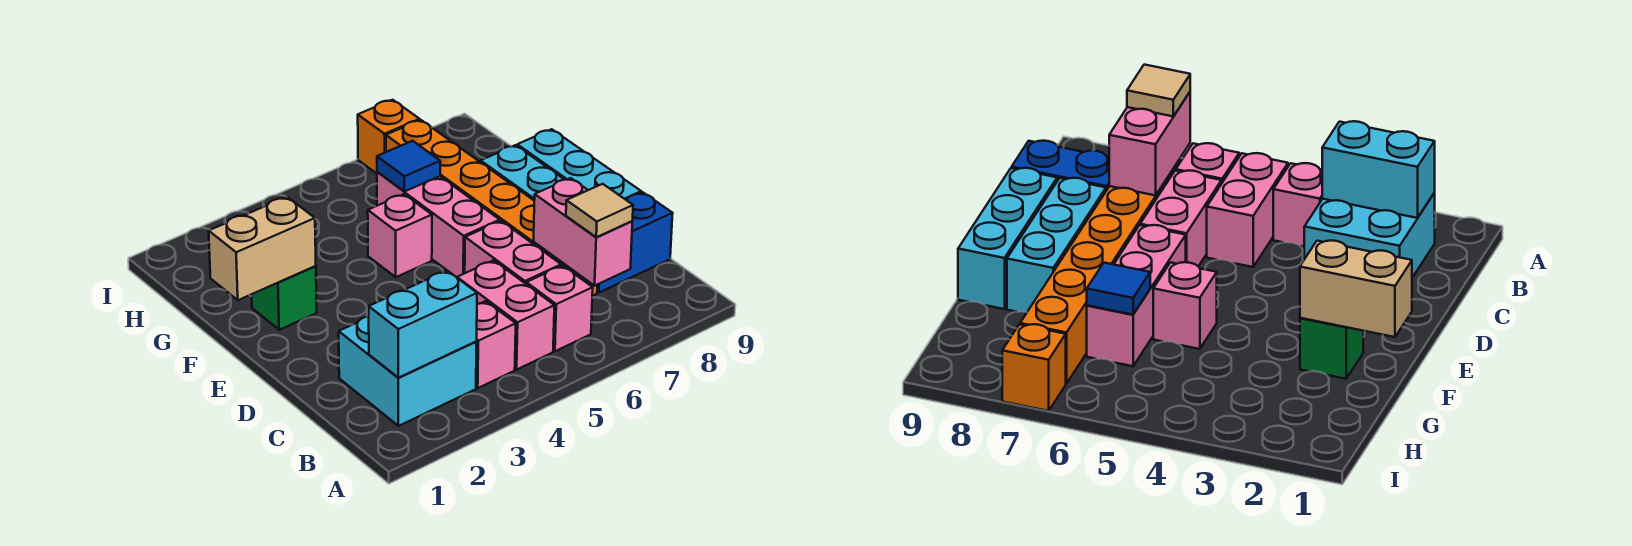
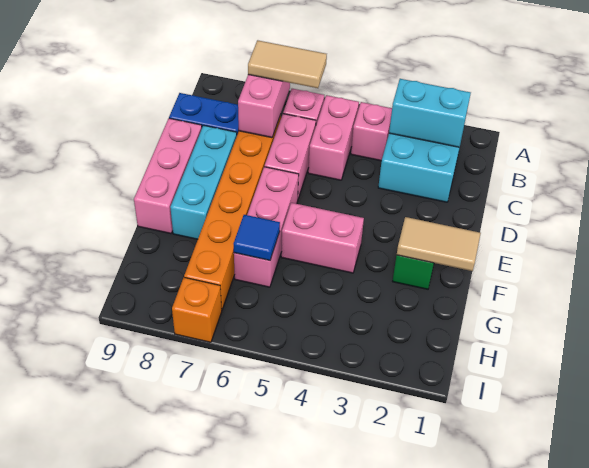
tan tile B7 level 3 -> tan tile B6:B7 level 3
cyan brick D9:F9 level 1 -> pink brick D9:F9 level 1
tan brick F1:F2 level 2 -> tan tile F1:F2 level 2
pink brick F5 level 1 -> pink brick F4:F5 level 1

